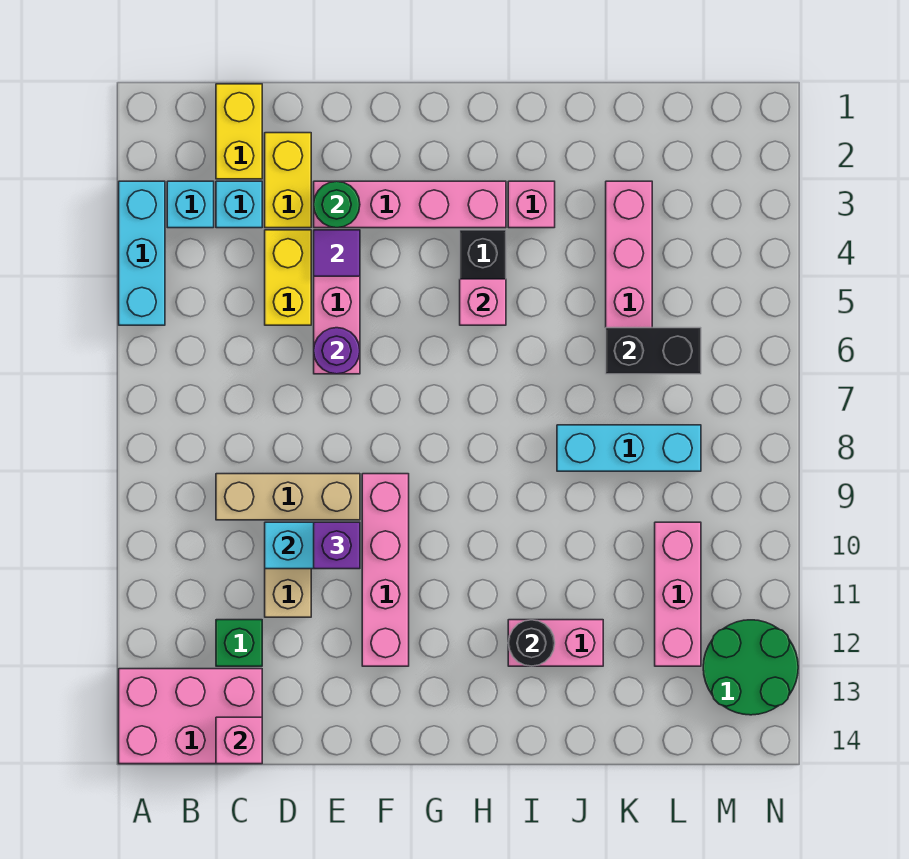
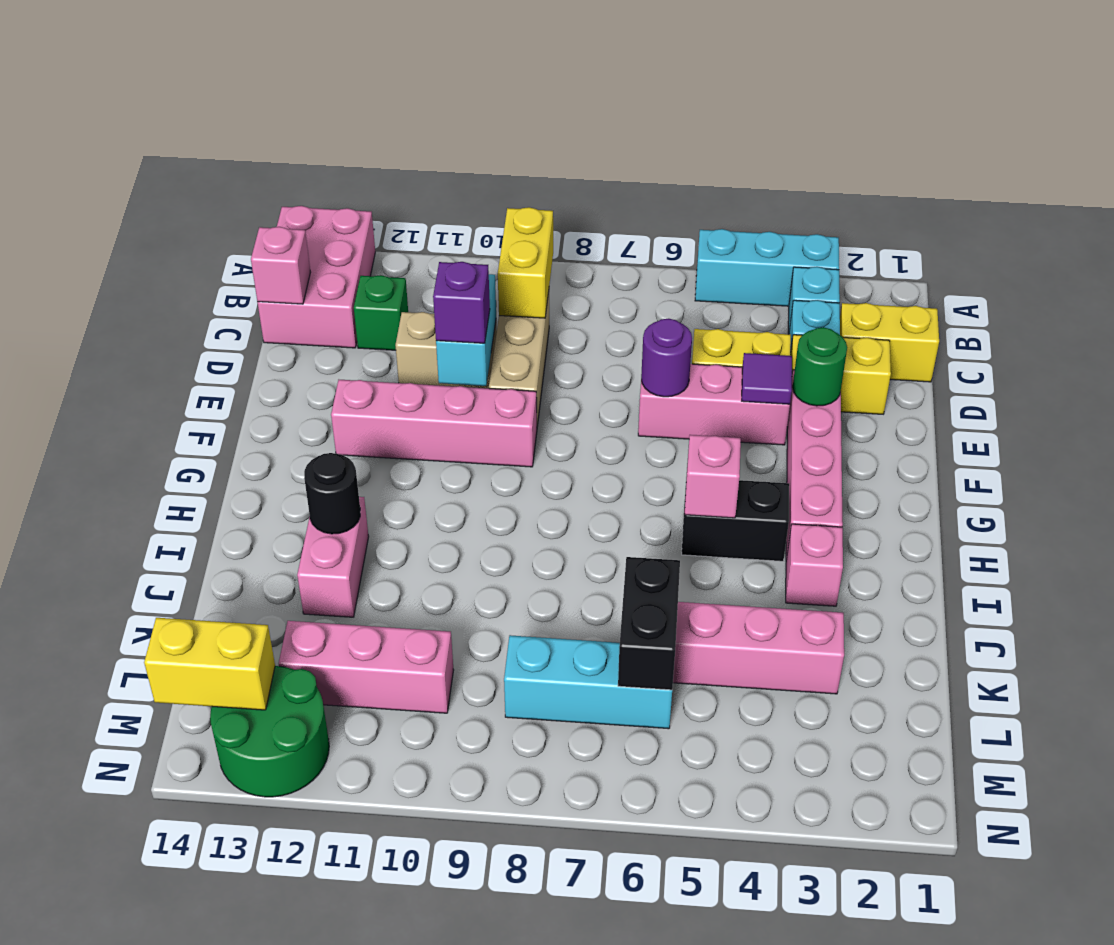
none -> yellow brick B9:C9 level 2
cyan brick J8:L8 level 1 -> cyan brick L6:L8 level 1
none -> yellow brick M13:M14 level 2

